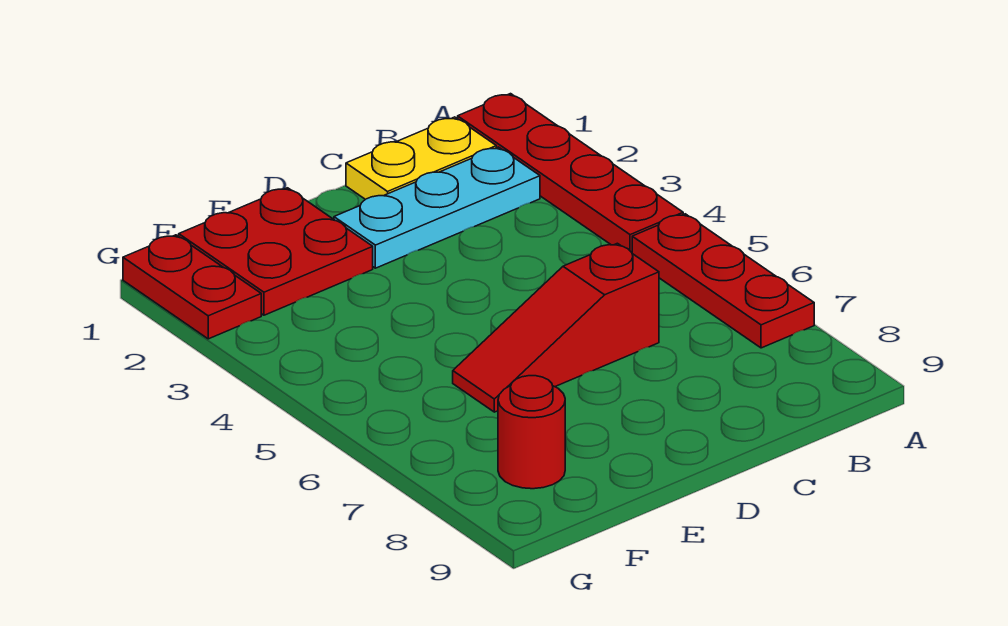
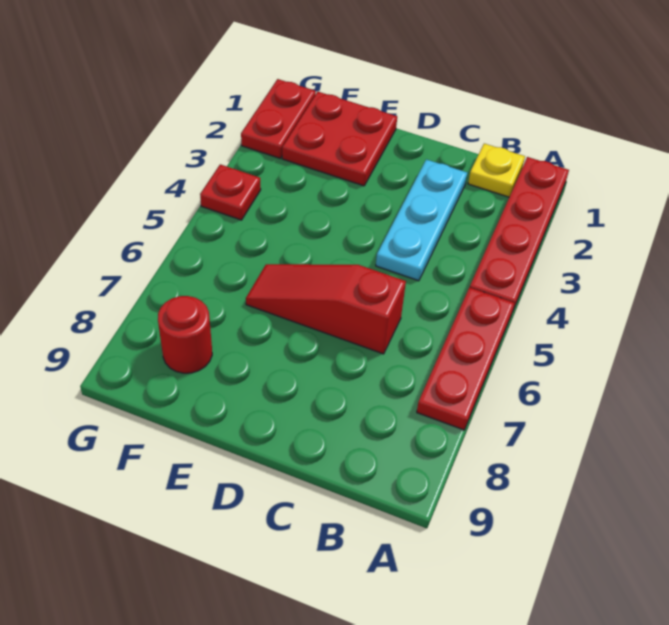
yellow plate B1:C1 level 1 -> yellow plate B1 level 1
cyan plate B2:D2 level 1 -> cyan plate C2:C4 level 1
none -> red plate G4 level 1

